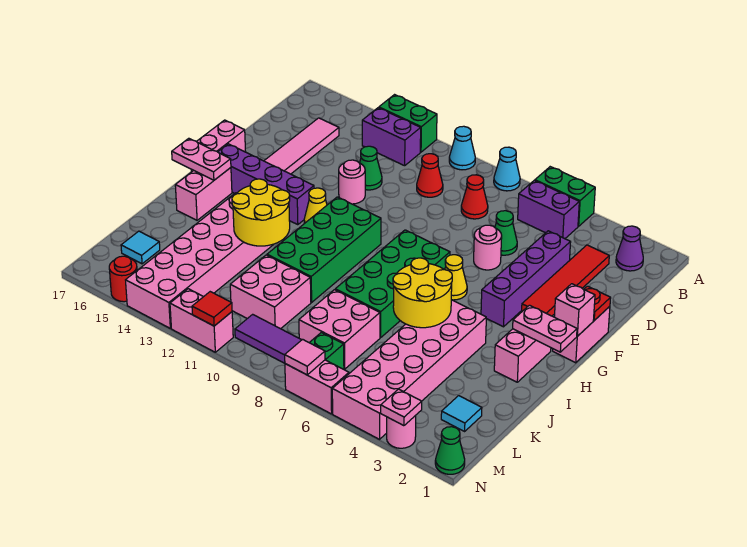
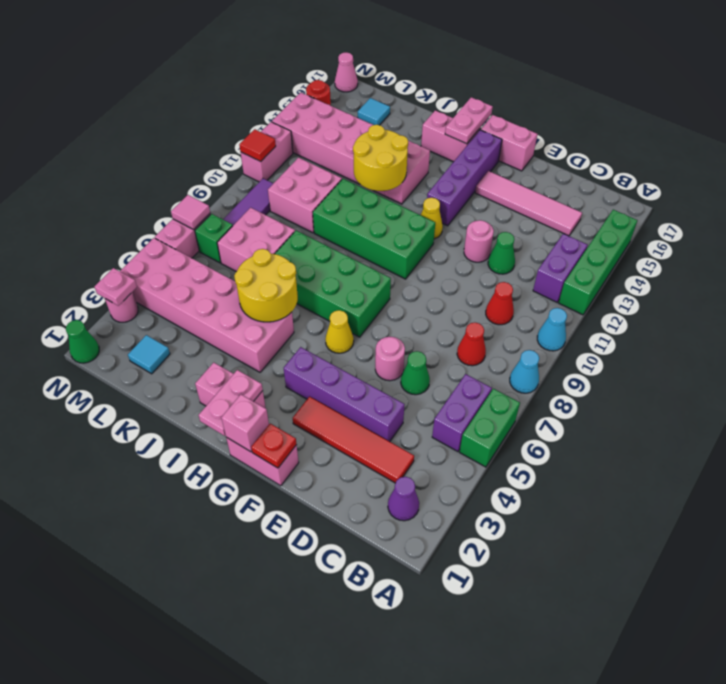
green brick A12:A13 level 1 -> green brick A12:A15 level 1
none -> pink cone N17 level 1

